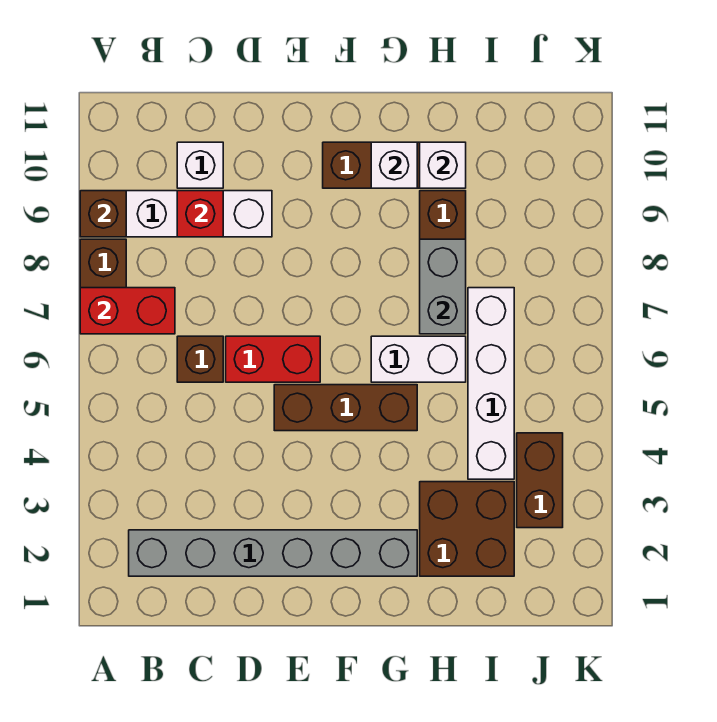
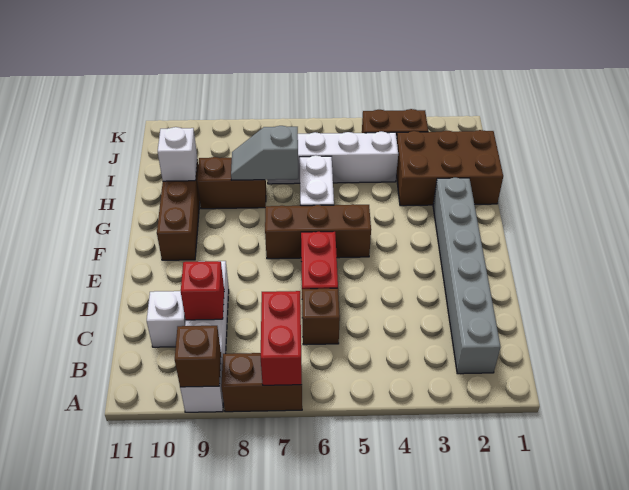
brown brick E5:G5 level 1 -> brown brick F5:F7 level 1
white brick G10 level 2 -> none
brown brick H2:I3 level 1 -> brown brick H1:I3 level 1
grey brick H7:H8 level 2 -> grey slope H7:H8 level 2 top 7

